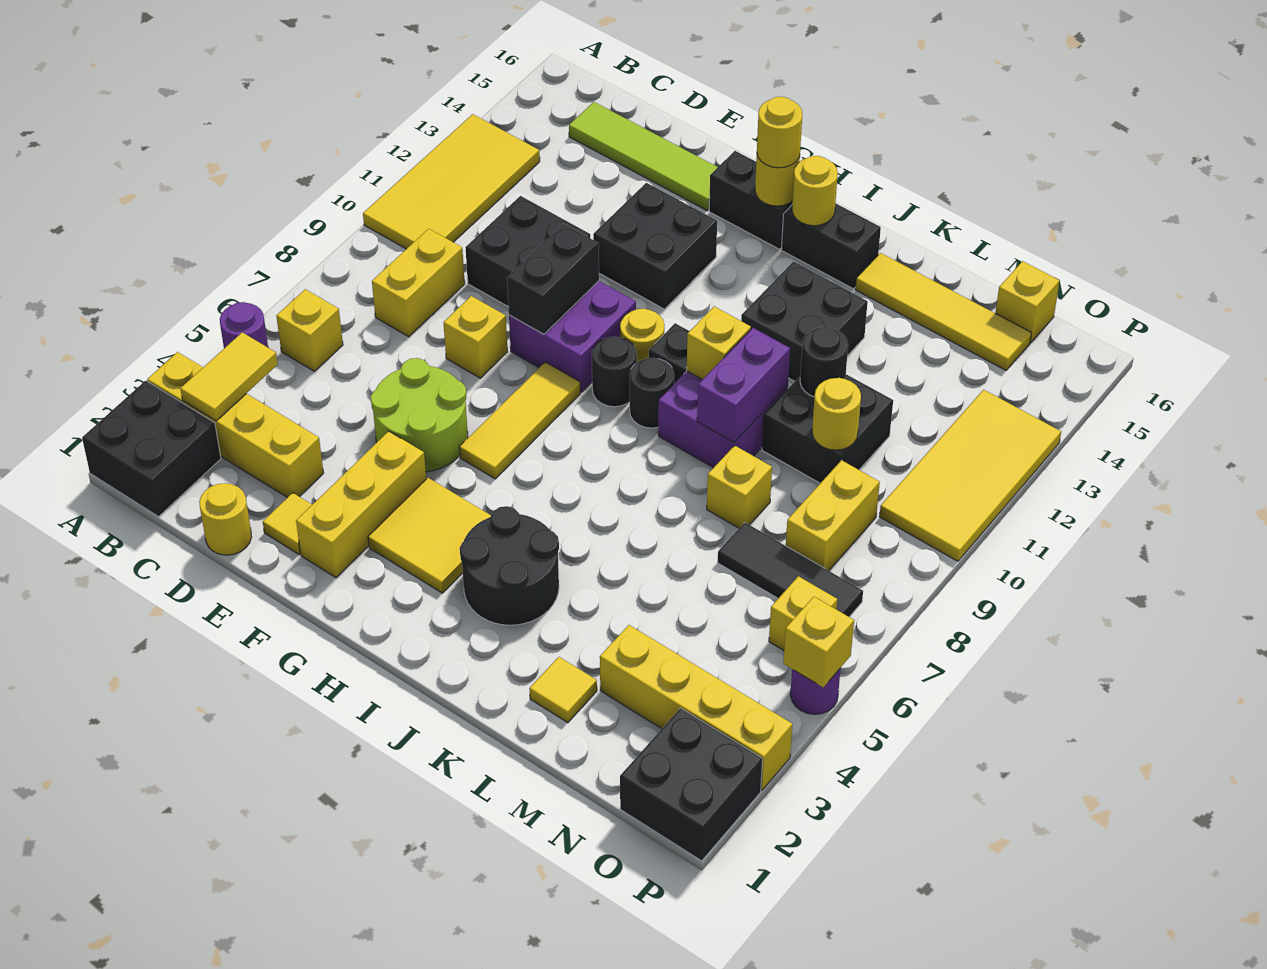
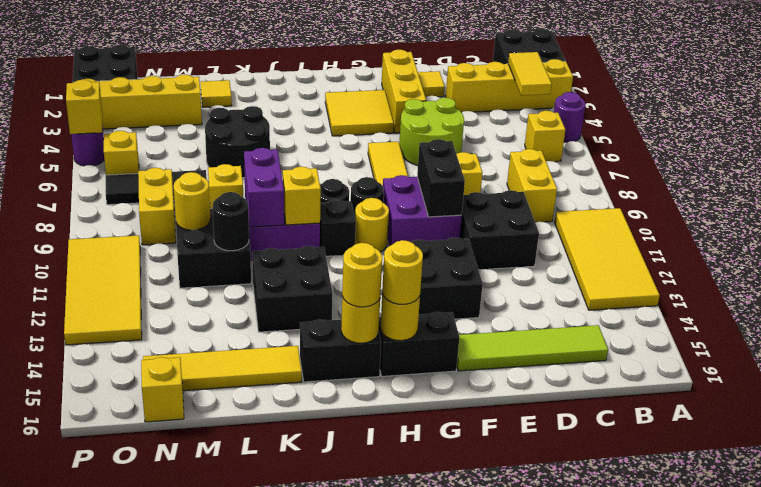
yellow round brick D1 level 1 -> yellow round brick I15 level 3
black round brick I3:J4 level 1 -> black round brick K5:L6 level 1

